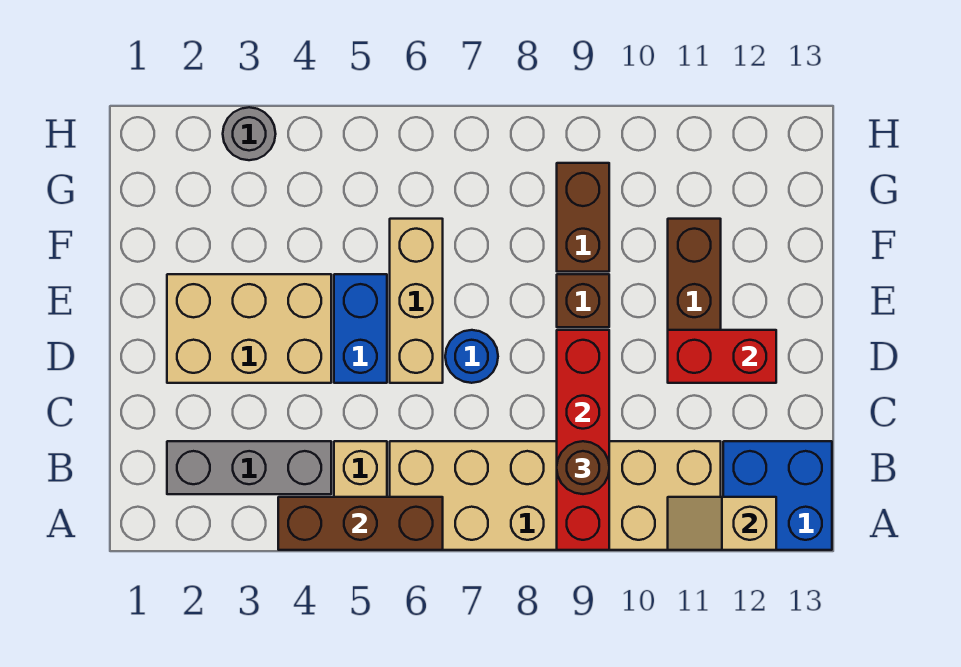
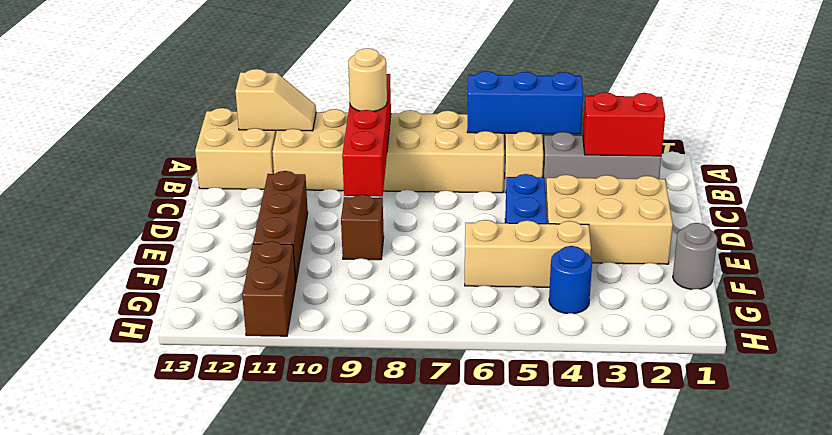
brown brick A4:A6 level 2 -> blue brick A4:A6 level 2
blue brick A12:B13 level 1 -> tan brick A12:B13 level 1
brown round brick B9 level 3 -> tan round brick B9 level 3
tan brick D6:F6 level 1 -> tan brick F4:F6 level 1
blue round brick D7 level 1 -> blue round brick G4 level 1
red brick D11:D12 level 2 -> red brick B2:B3 level 2
brown brick F9:G9 level 1 -> brown brick G11:H11 level 1
grey round brick H3 level 1 -> grey round brick F1 level 1

